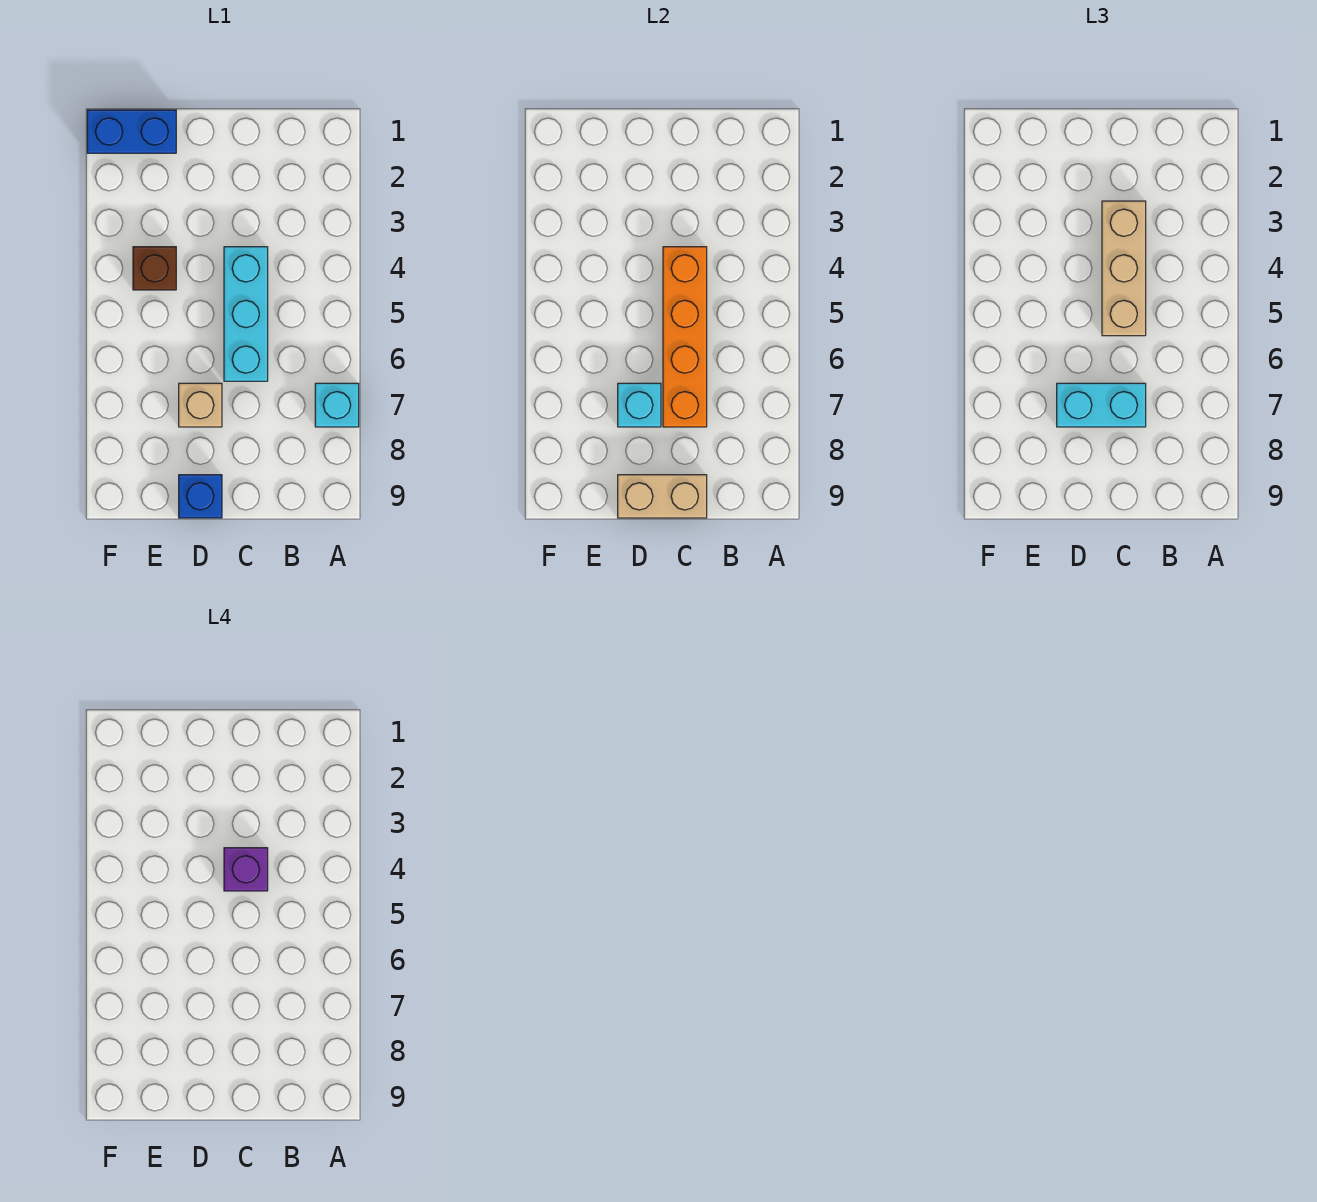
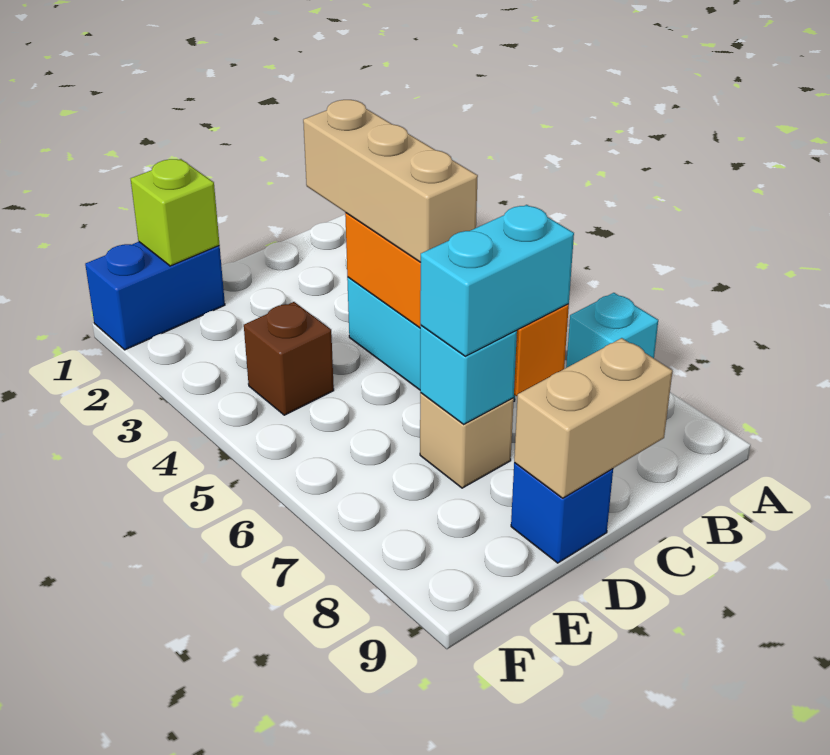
purple brick C4 level 4 -> none
none -> lime brick E1 level 2

